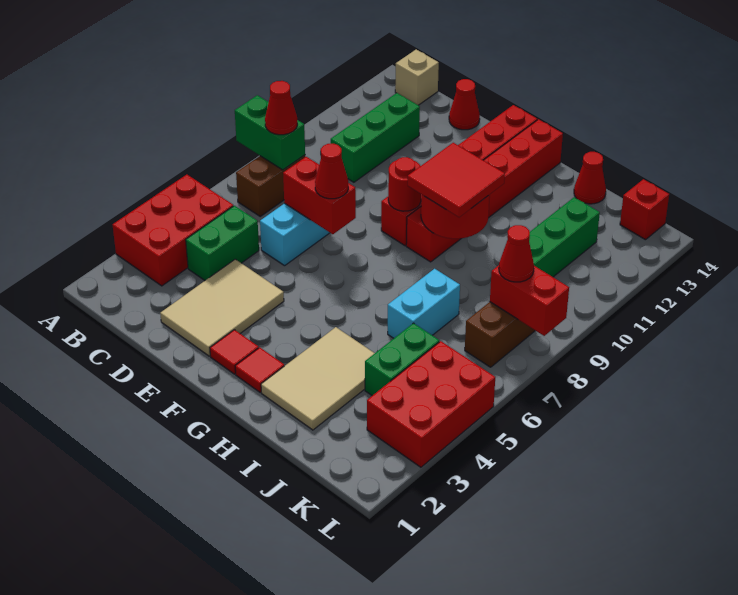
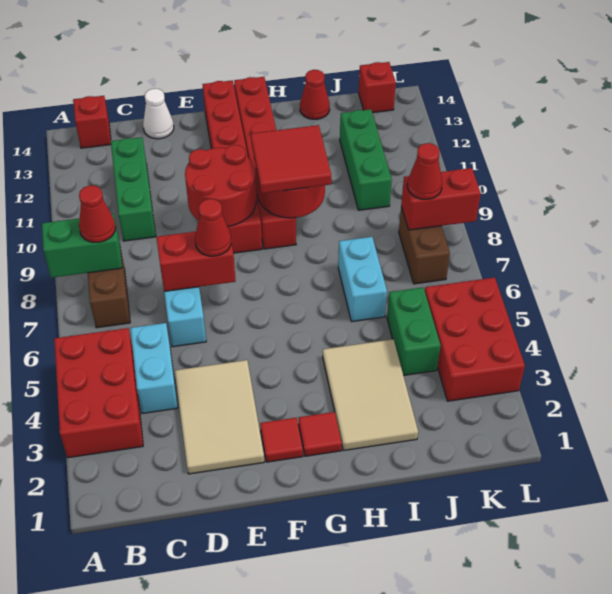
tan brick B14 level 1 -> red brick B14 level 1
green brick C4:C5 level 1 -> cyan brick C4:C5 level 1
red cone D14 level 1 -> white cone D14 level 1
red round brick F9 level 2 -> red round brick E9:F10 level 2

